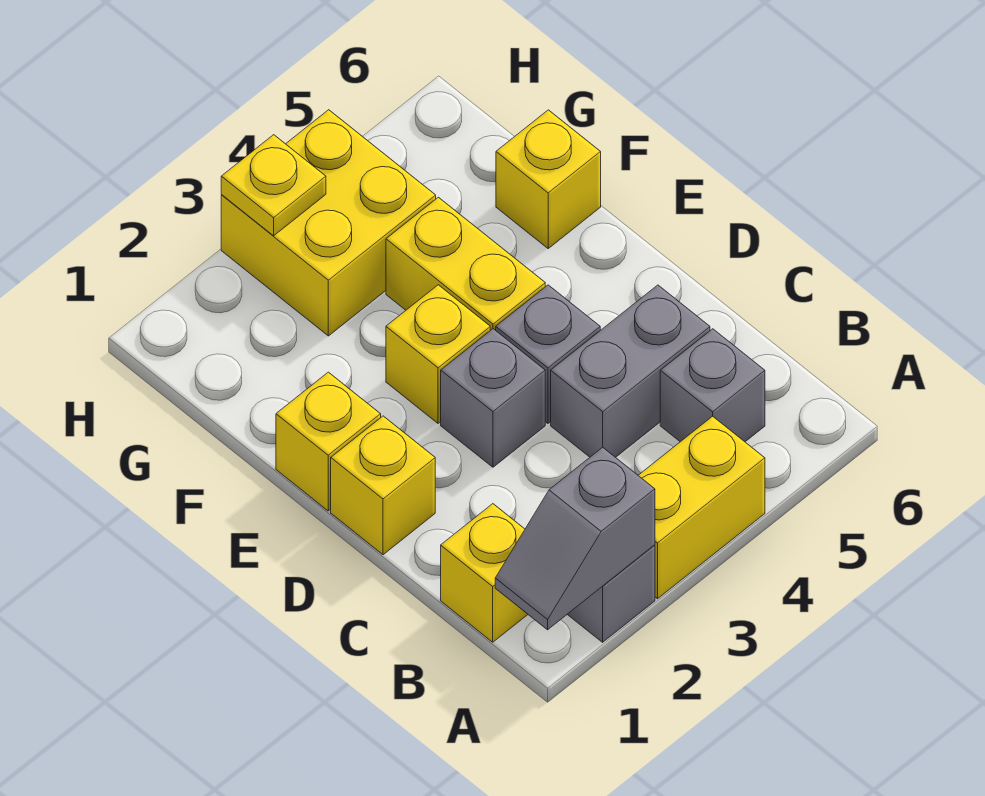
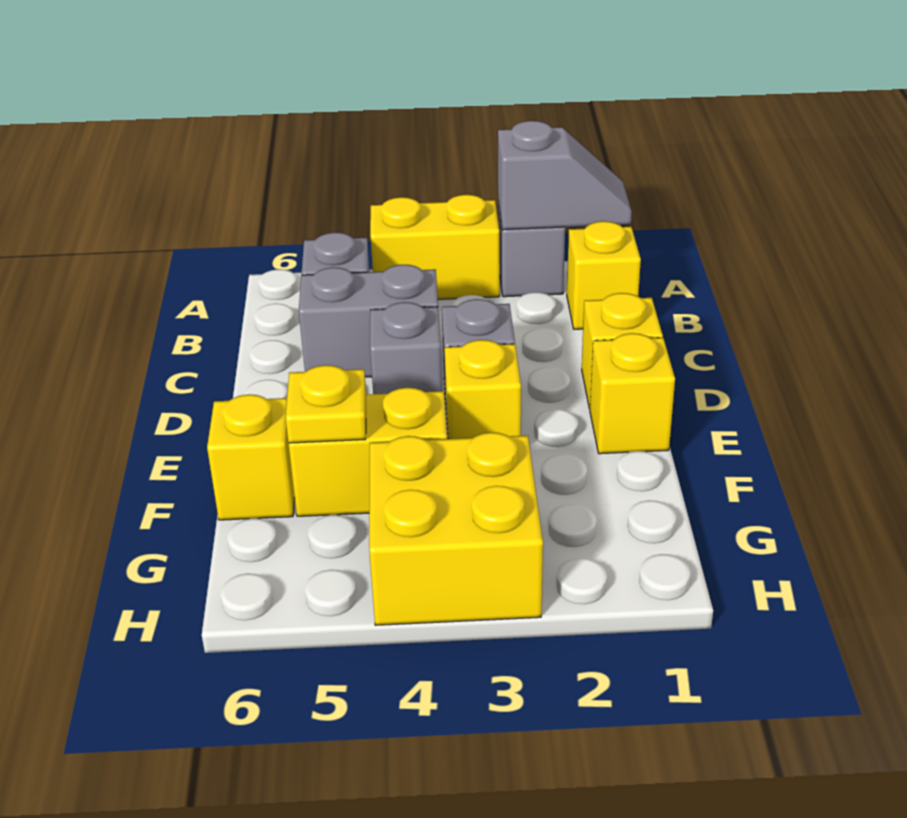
yellow brick E4:F4 level 1 -> yellow brick F4:F5 level 1
yellow plate H3 level 2 -> yellow plate F5 level 2

